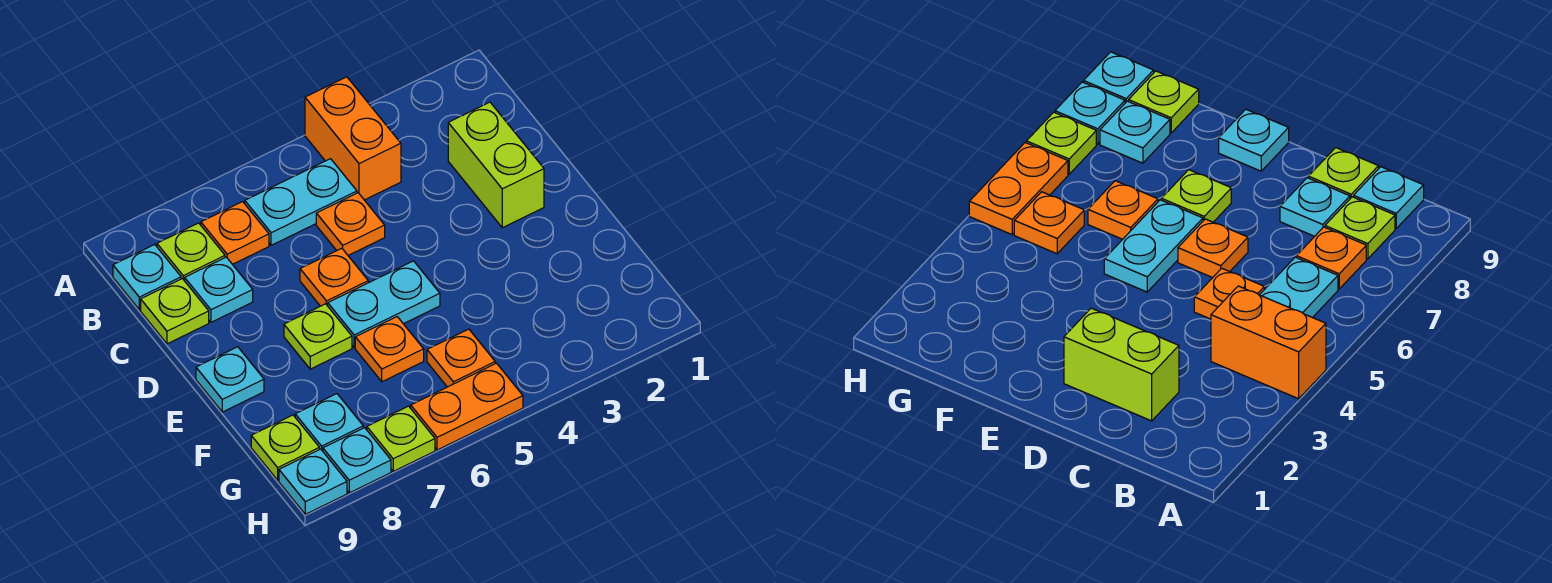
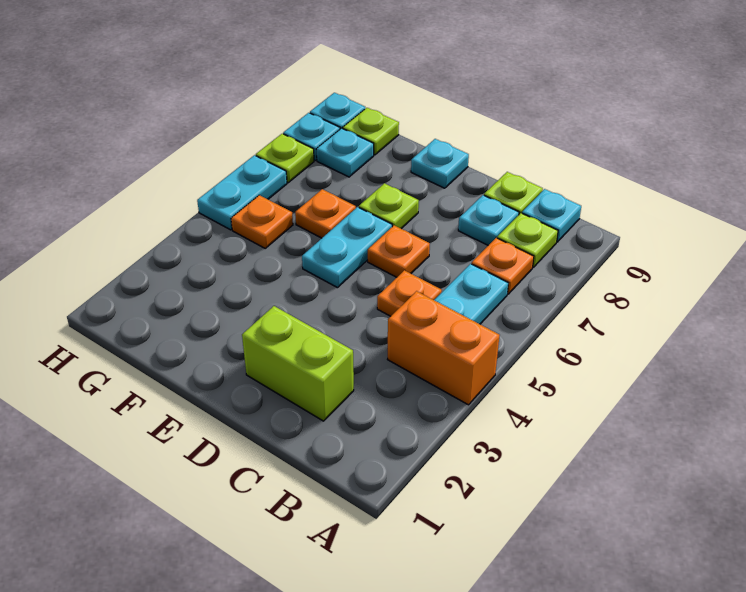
orange plate H5:H6 level 1 -> cyan plate H5:H6 level 1

